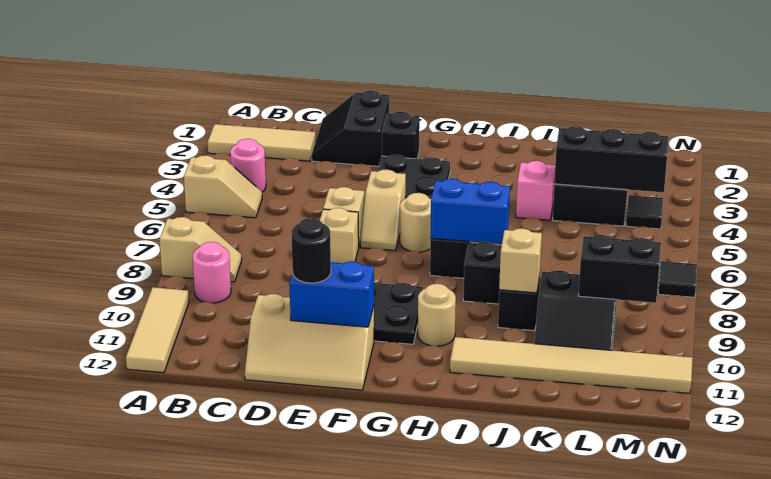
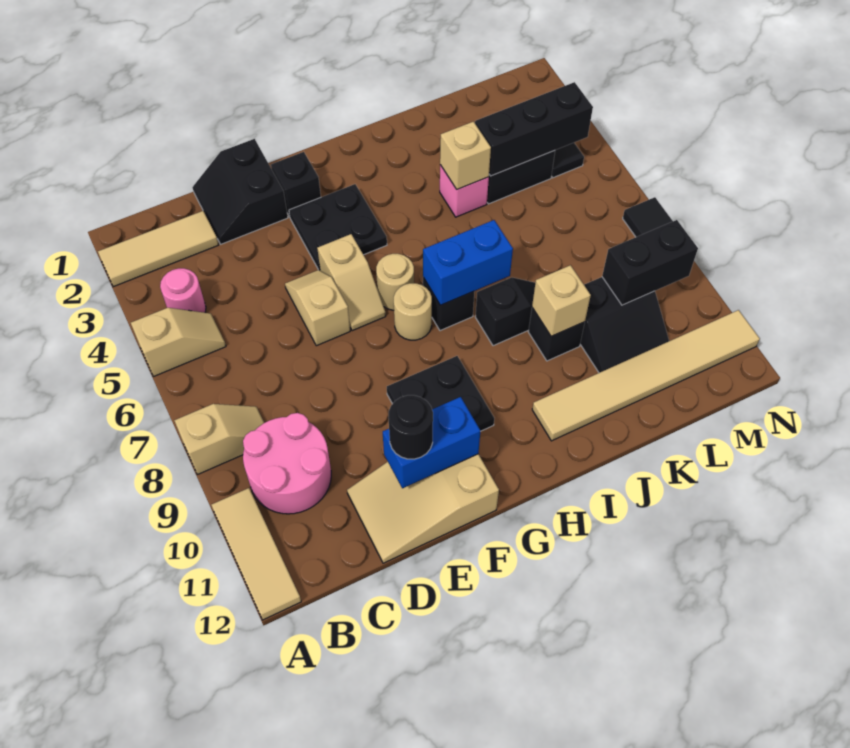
pink round brick B9 level 1 -> pink round brick B9:C10 level 1
tan slope D11:F12 level 1 top 11 -> tan slope D11:F12 level 1 top F
tan brick E7 level 1 -> tan brick J4 level 2
tan round brick H10 level 1 -> tan round brick G7 level 1

